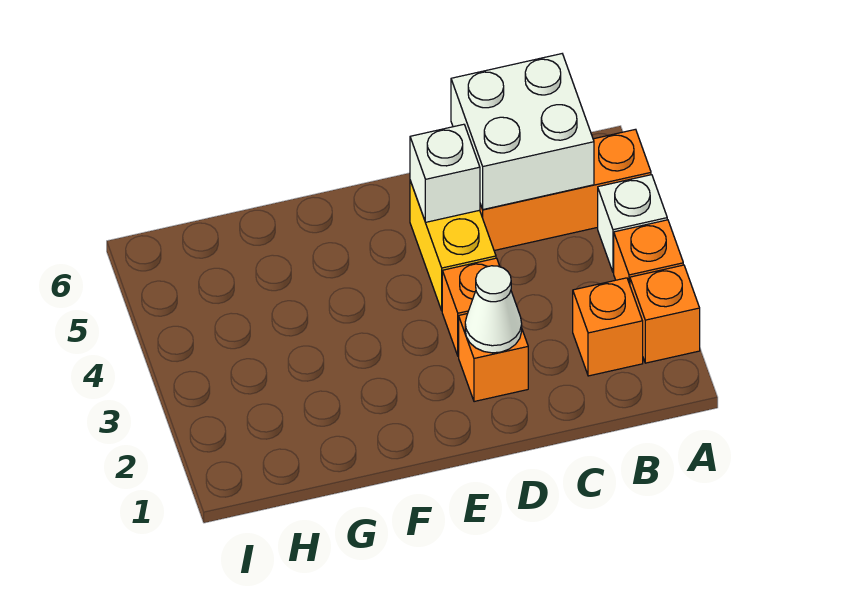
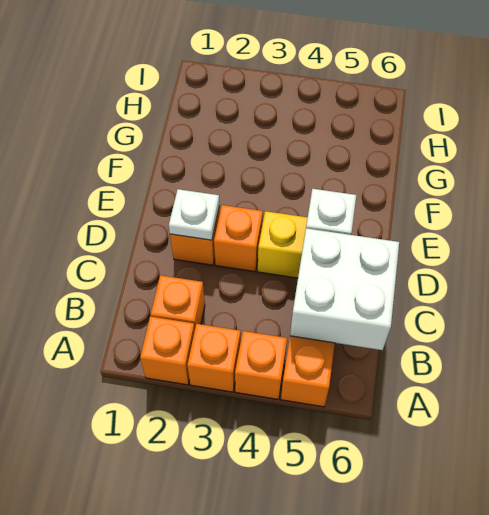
white brick A4 level 1 -> orange brick A4 level 1
white cone D2 level 2 -> white plate D2 level 2

